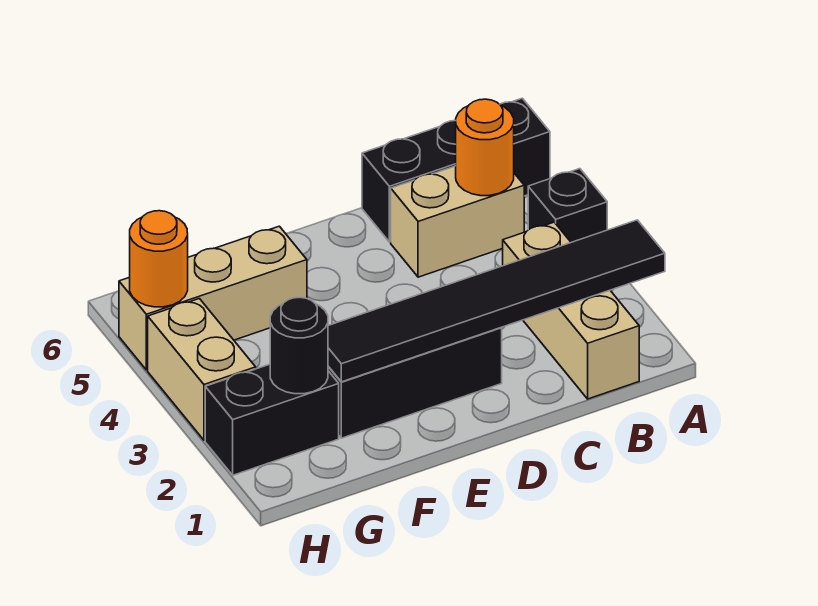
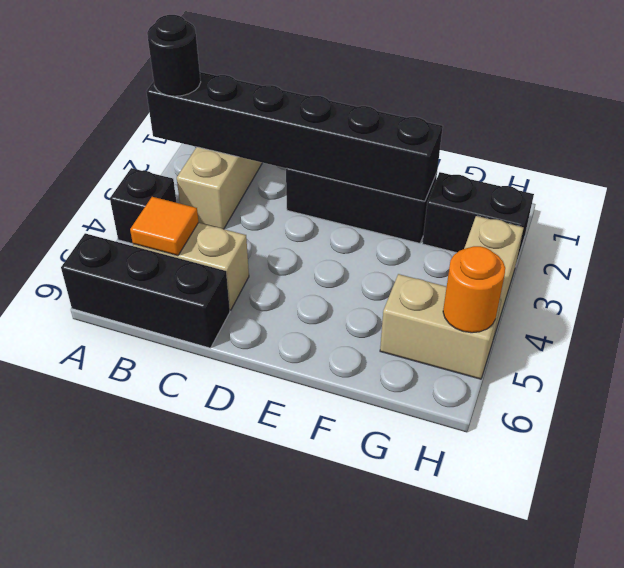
black tile A2:F2 level 2 -> black brick A2:F2 level 2
orange round brick B5 level 2 -> orange tile B5 level 2
tan brick F5:H5 level 1 -> tan brick G5:H5 level 1
black round brick G2 level 2 -> black round brick A2 level 3

